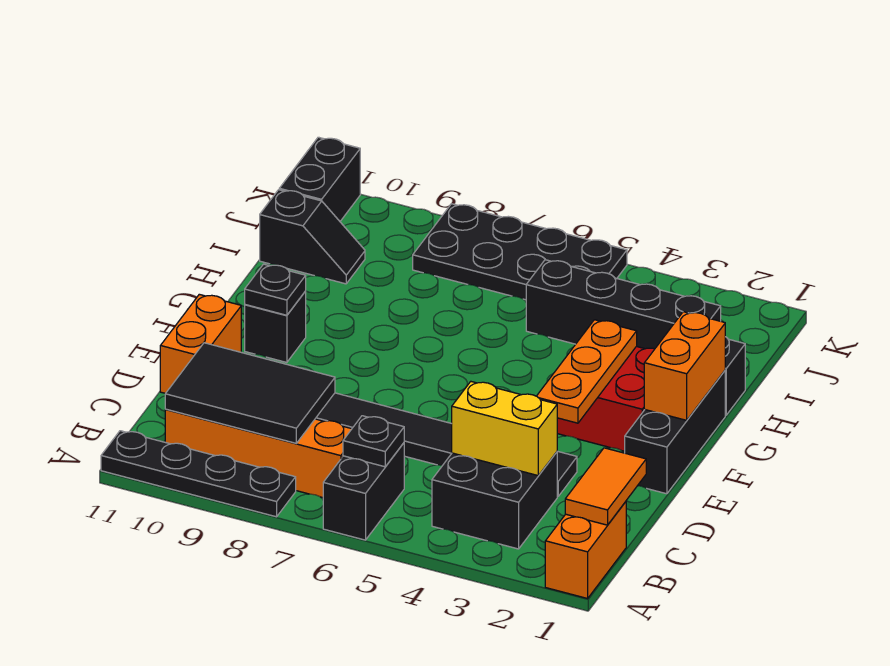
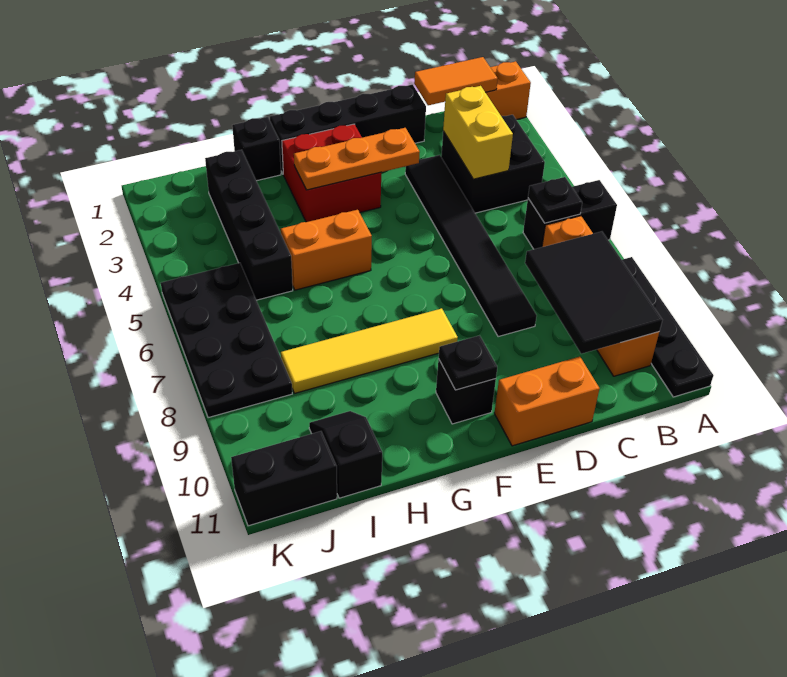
black brick E1:G1 level 1 -> black brick D1:G1 level 1
orange brick F1:G1 level 2 -> orange brick G5:H5 level 1
none -> yellow tile F8:I8 level 1

